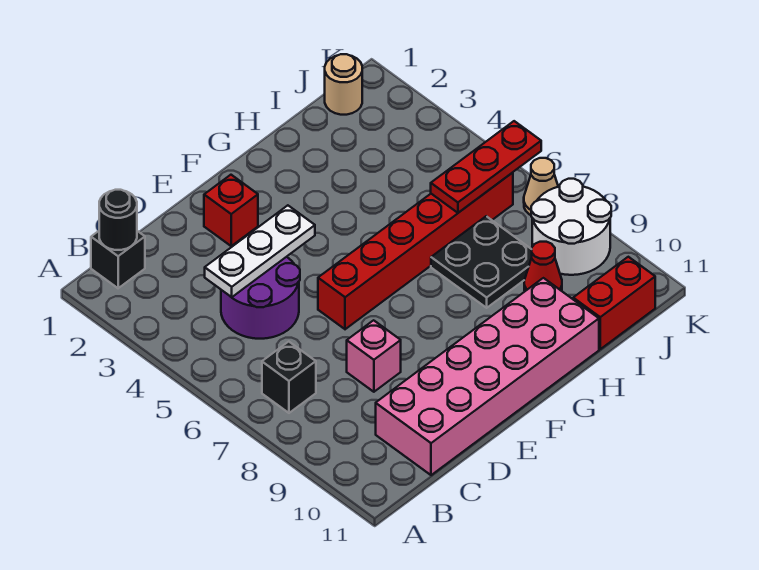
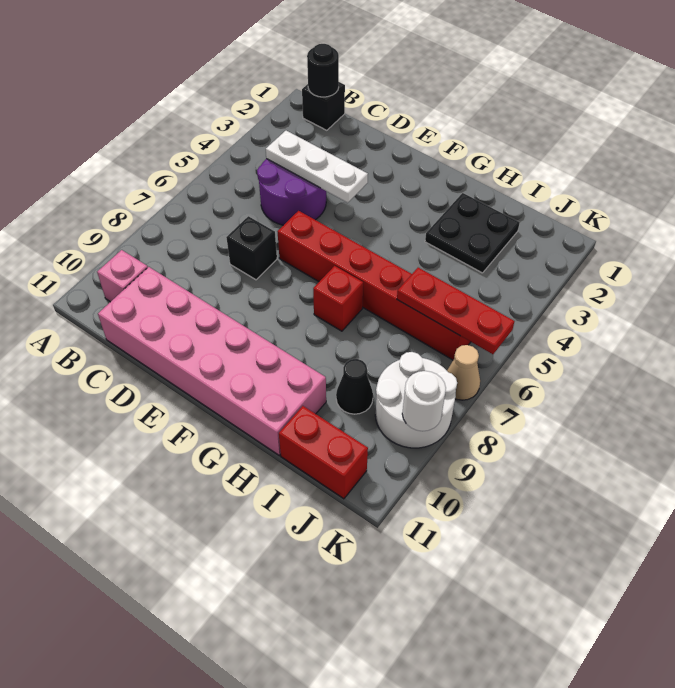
black brick B7 level 1 -> black brick D7 level 1
pink brick D8 level 1 -> pink brick B10 level 1
red brick E2 level 1 -> red brick G7 level 1
black plate H7:I8 level 1 -> black plate H2:I3 level 1
red cone I9 level 1 -> black cone I9 level 1
tan round brick J1 level 1 -> none
none -> white round brick K9 level 2

